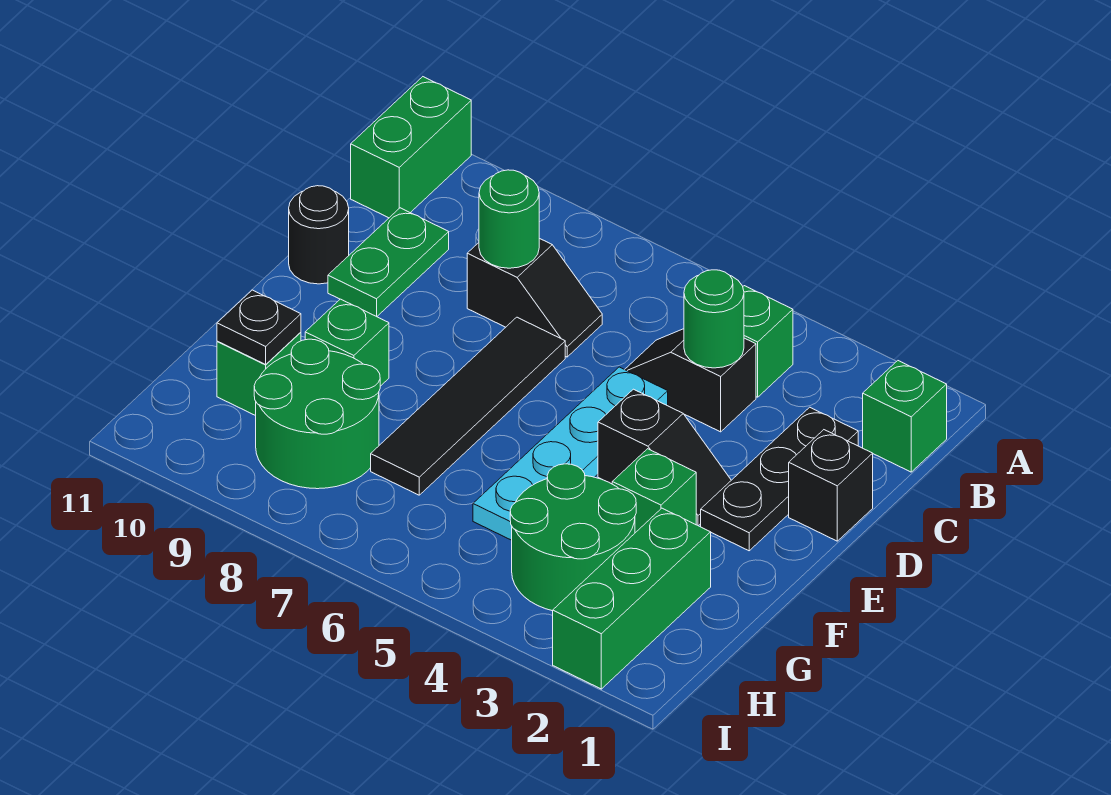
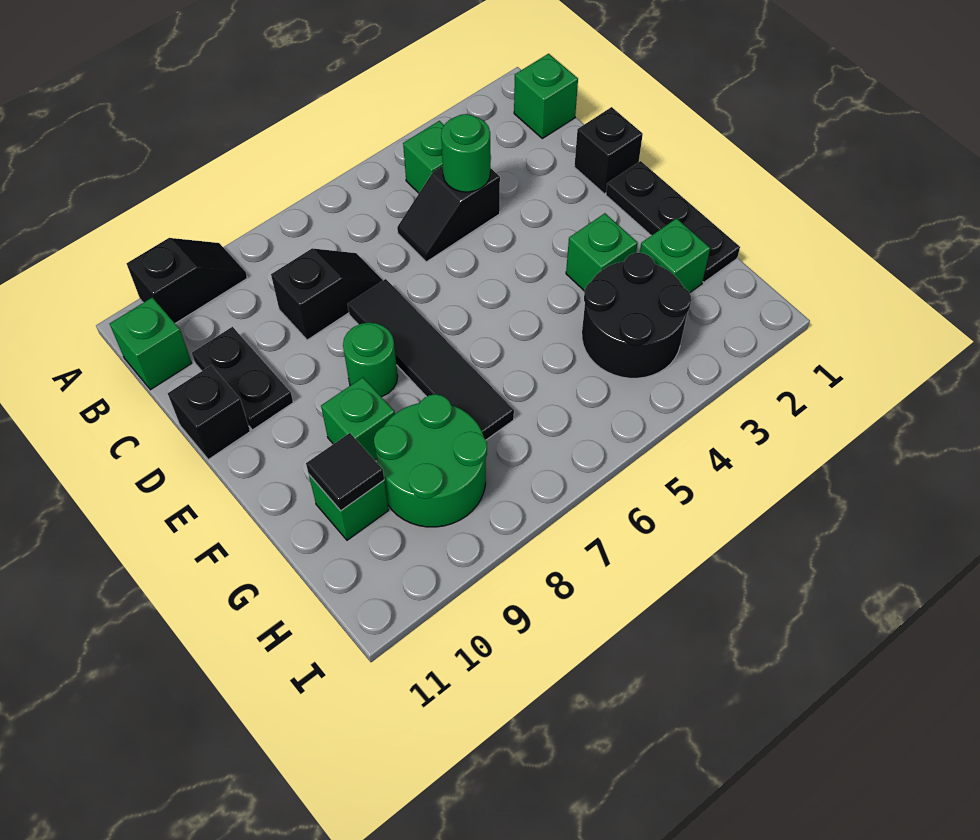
green brick A11:B11 level 1 -> green brick B11 level 1
black plate C2:E2 level 1 -> black plate E1:G1 level 1
green round brick C8 level 2 -> green round brick E8 level 1
green plate C10:D10 level 1 -> black plate C10:D10 level 1
cyan plate D5:G5 level 1 -> none
black round brick D11 level 1 -> black brick D11 level 1
black slope E3:E4 level 1 top 4 -> black slope A9:A10 level 1 top 10
green brick G2:I2 level 1 -> green brick G2 level 1
green round brick G3:H4 level 1 -> black round brick G3:H4 level 1
black plate G10 level 2 -> black tile G10 level 2

